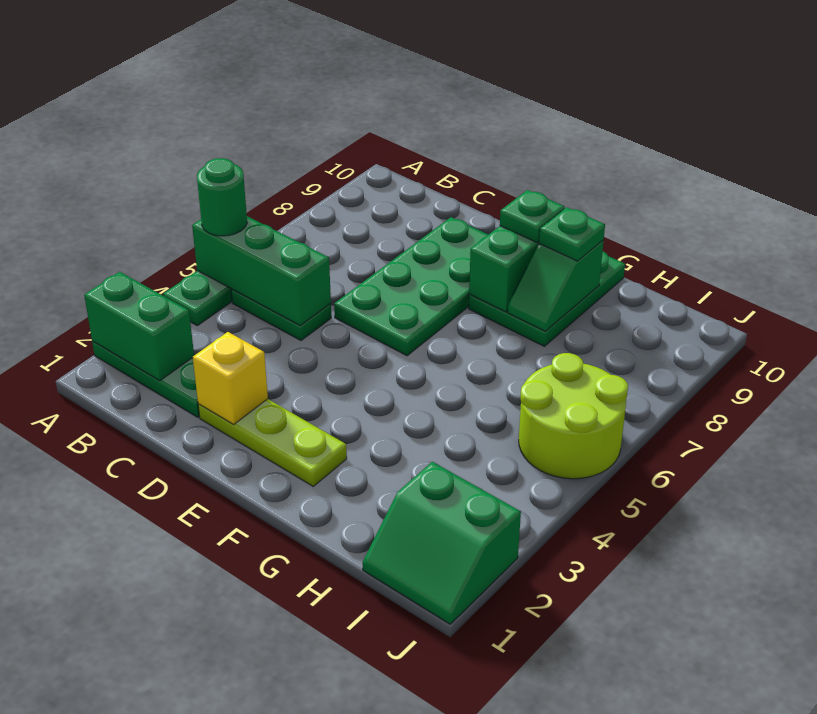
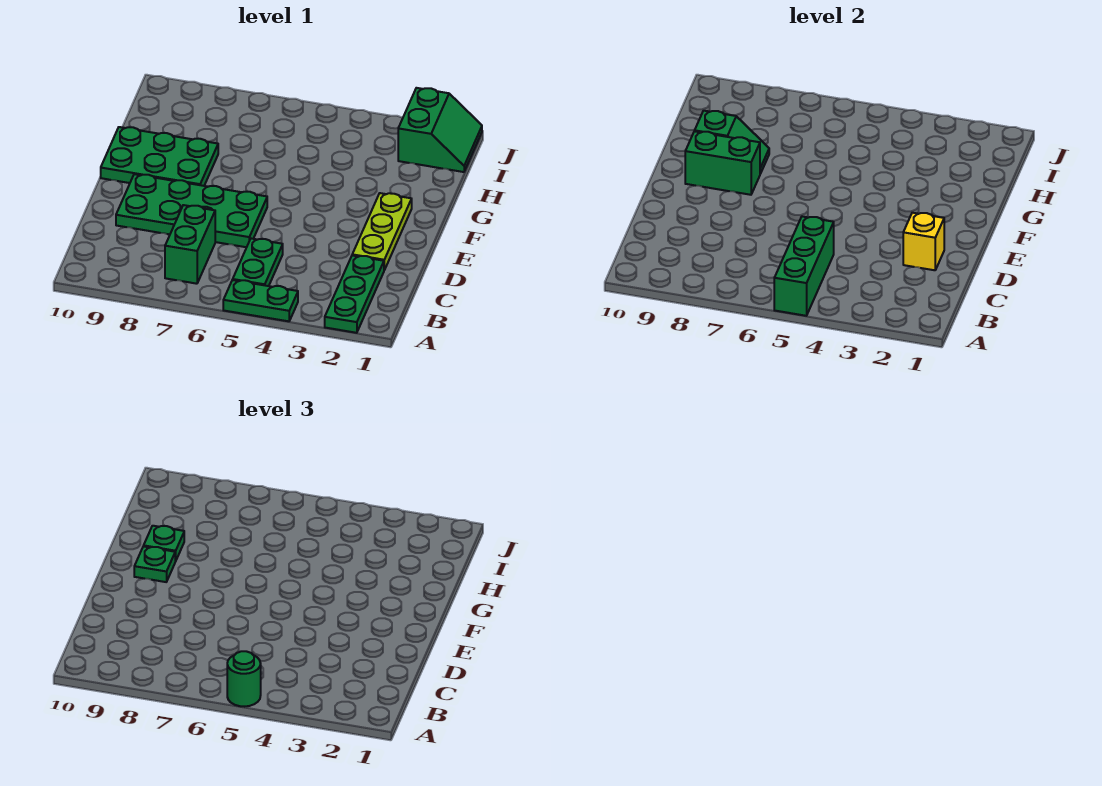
green brick A2:B2 level 2 -> green brick B7:C7 level 1
lime round brick I5:J6 level 1 -> none

